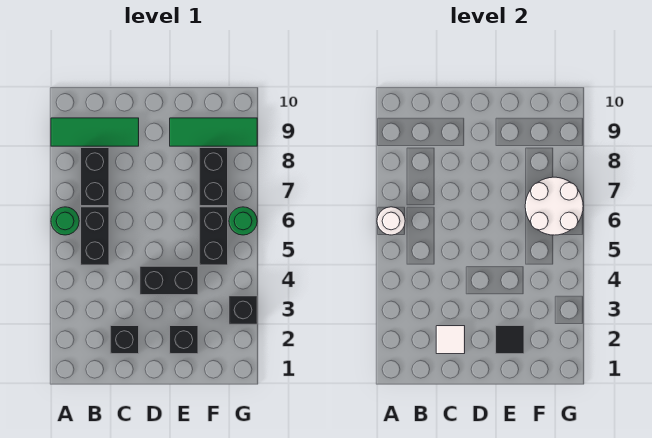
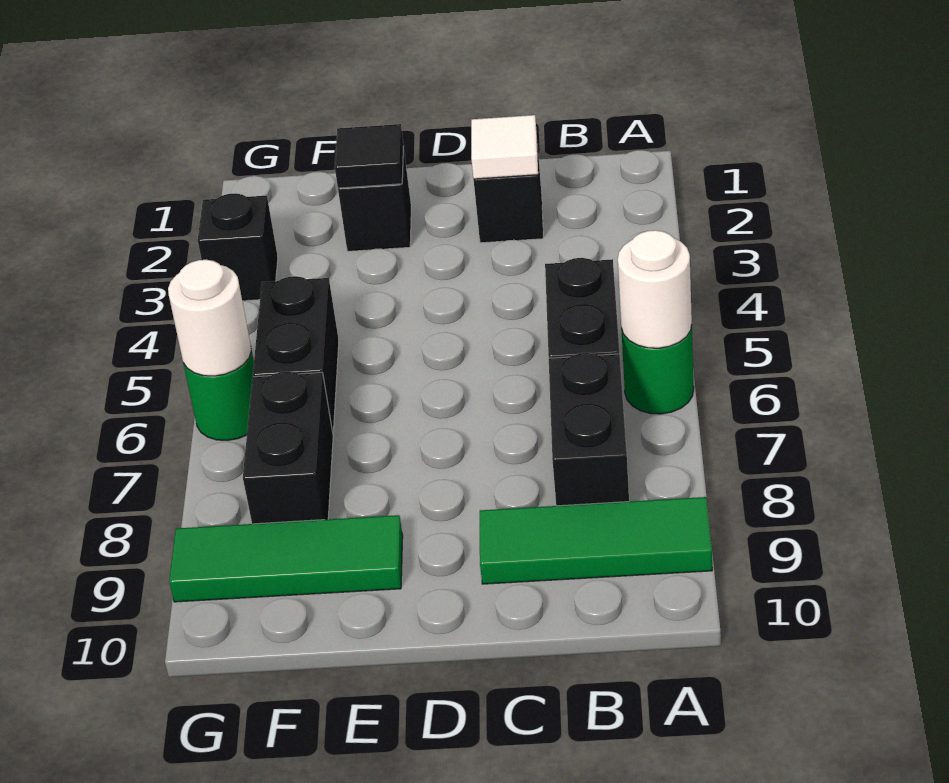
black brick D4:E4 level 1 -> none
white round brick F6:G7 level 2 -> white round brick G6 level 2

